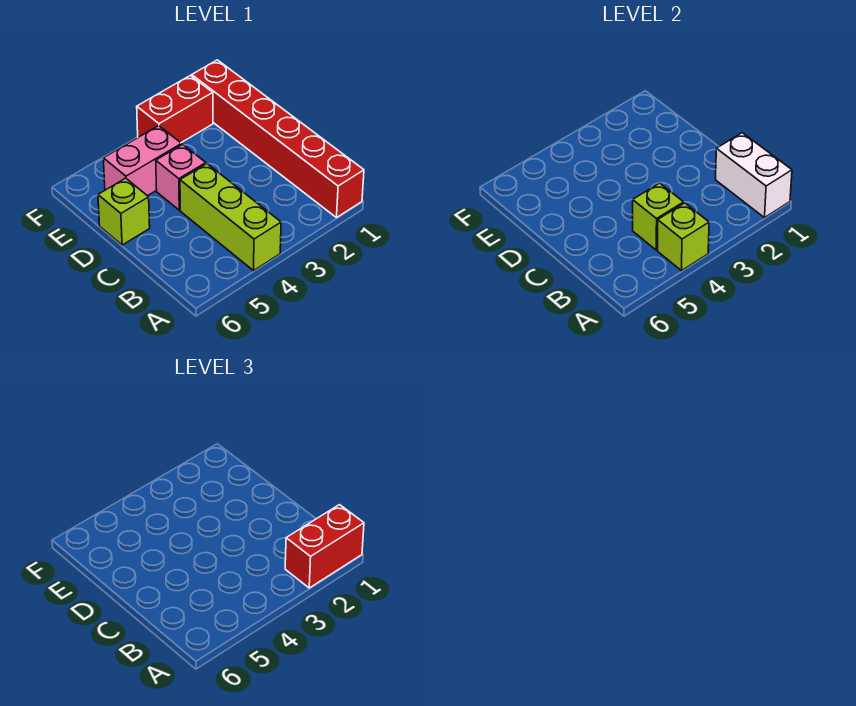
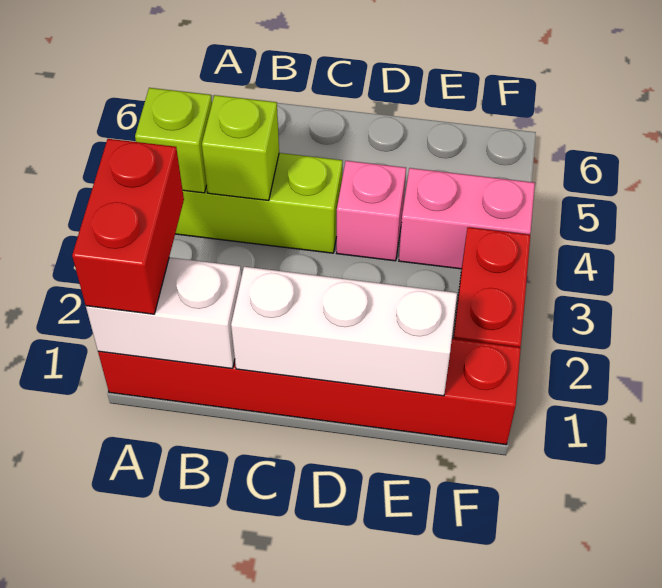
none -> white brick C1:E1 level 2
lime brick D6 level 1 -> none
pink brick E4:E5 level 1 -> pink brick E4:F4 level 1

